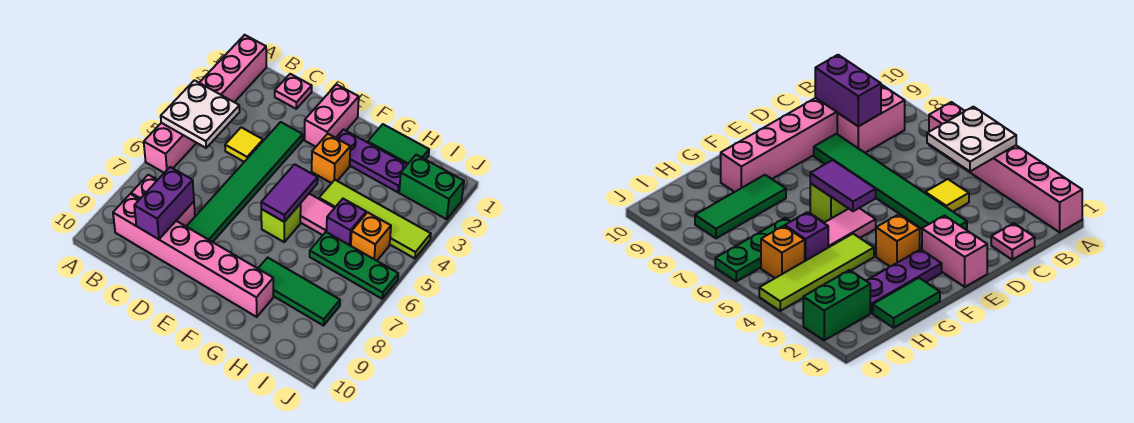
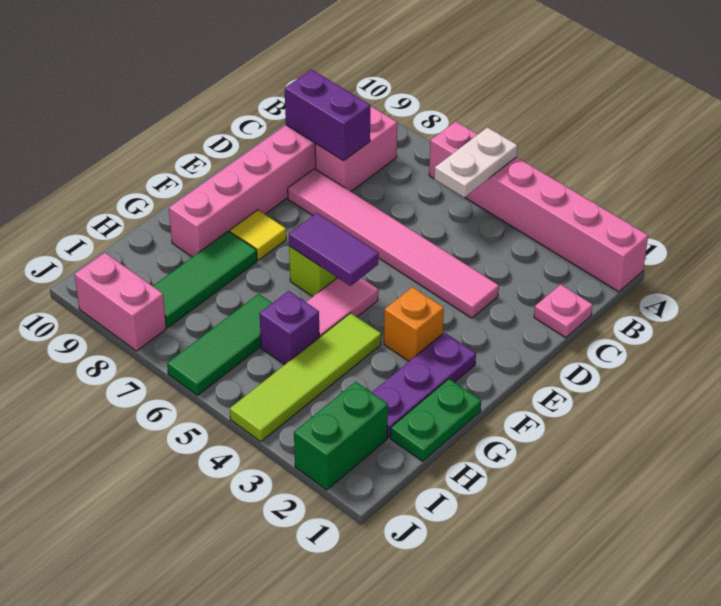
white plate A4:B5 level 2 -> white plate A5:B5 level 2
yellow tile C4 level 1 -> yellow tile F8 level 1
green tile D3:D8 level 1 -> pink tile D3:D8 level 1
pink brick E1:E2 level 1 -> pink brick J8:J9 level 1
green tile G1:H1 level 1 -> green plate G1:H1 level 1
green plate H6:J6 level 1 -> green tile H6:J6 level 1
orange brick I5 level 1 -> none

